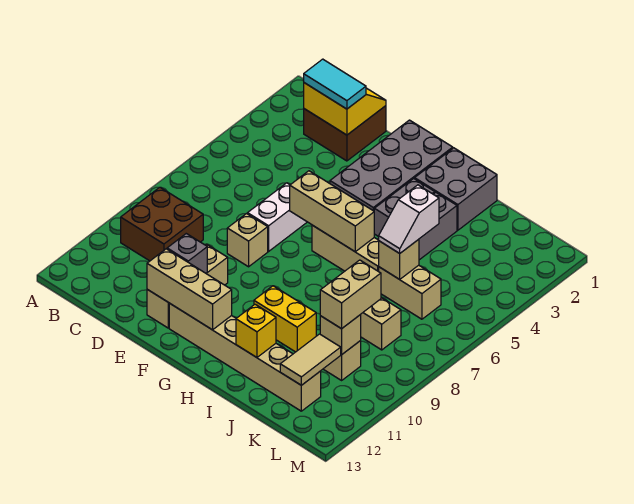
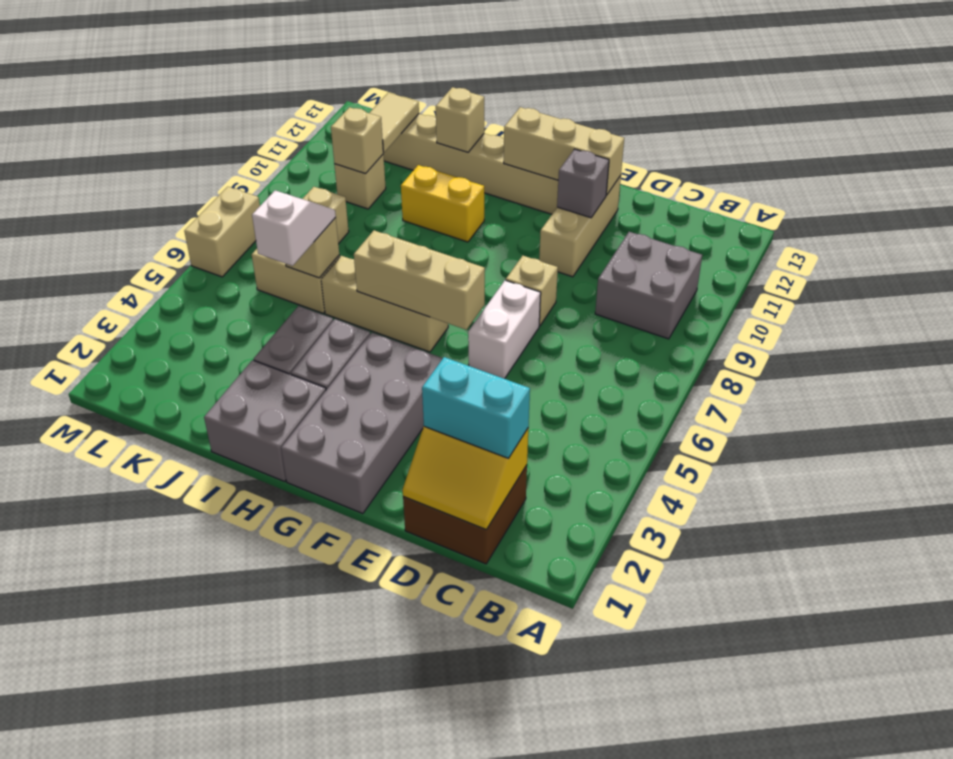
brown brick B9:C10 level 1 -> grey brick B9:C10 level 1
cyan tile C2:D2 level 3 -> cyan brick C2:D2 level 3
yellow brick I12 level 2 -> tan brick I12 level 2
tan brick K9:K10 level 3 -> tan brick M6:M7 level 1

